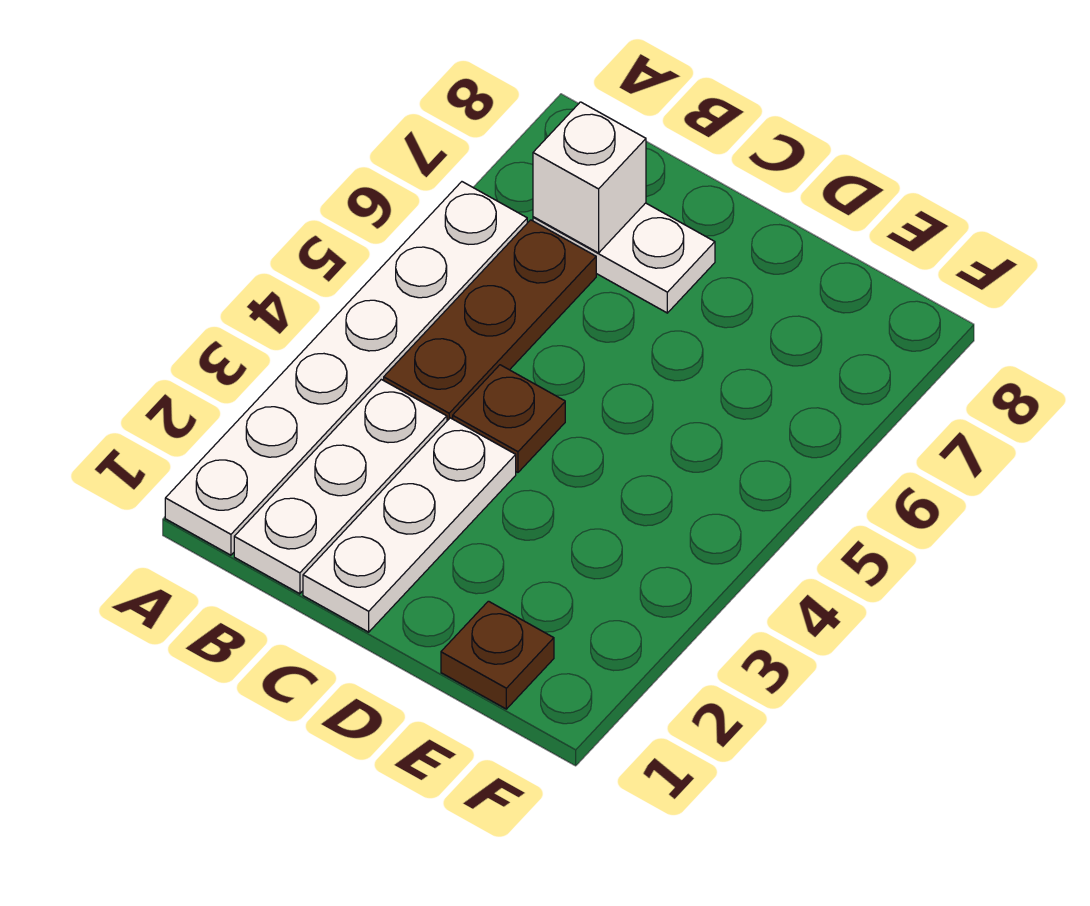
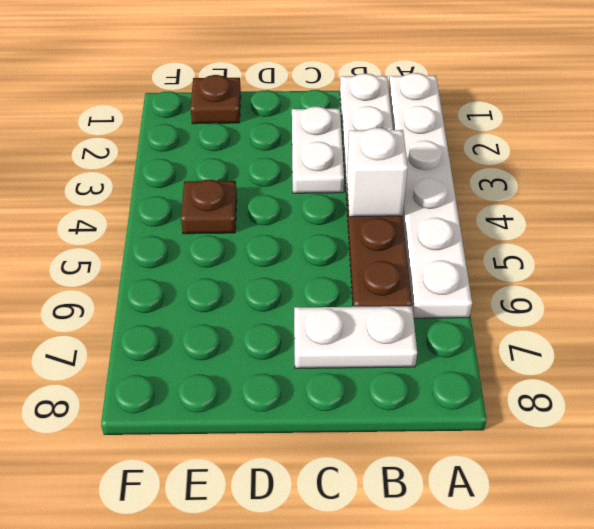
white brick B7 level 2 -> white brick B4 level 2
white plate C1:C3 level 1 -> white plate C2:C3 level 1
brown plate C4 level 1 -> brown plate E4 level 1

